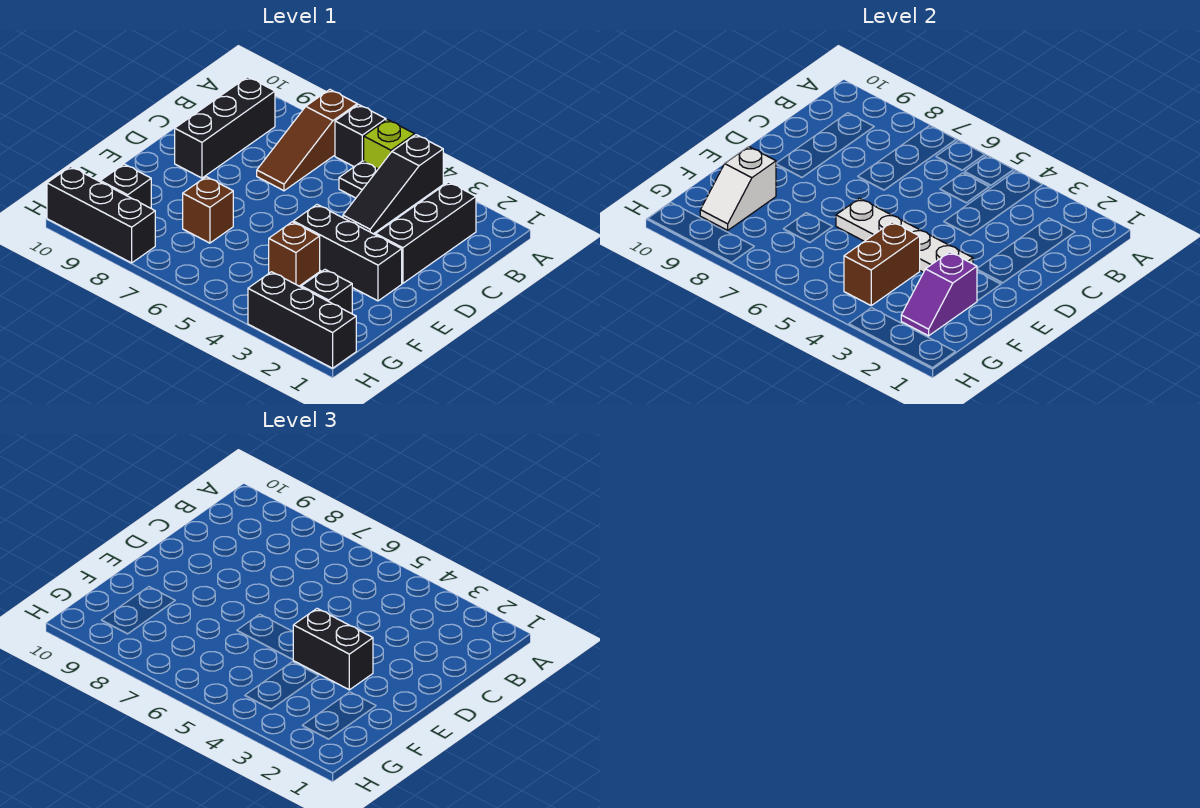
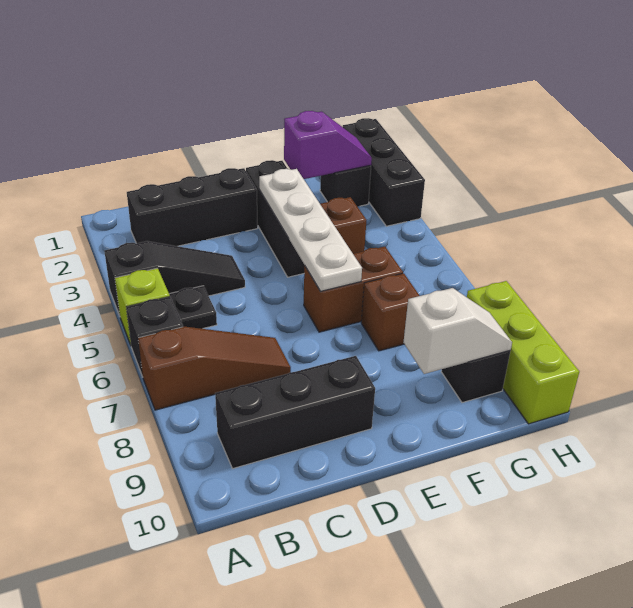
black brick E3:E4 level 3 -> none
brown brick F4:G4 level 2 -> brown brick E6:F6 level 1
black brick H8:H10 level 1 -> lime brick H8:H10 level 1

